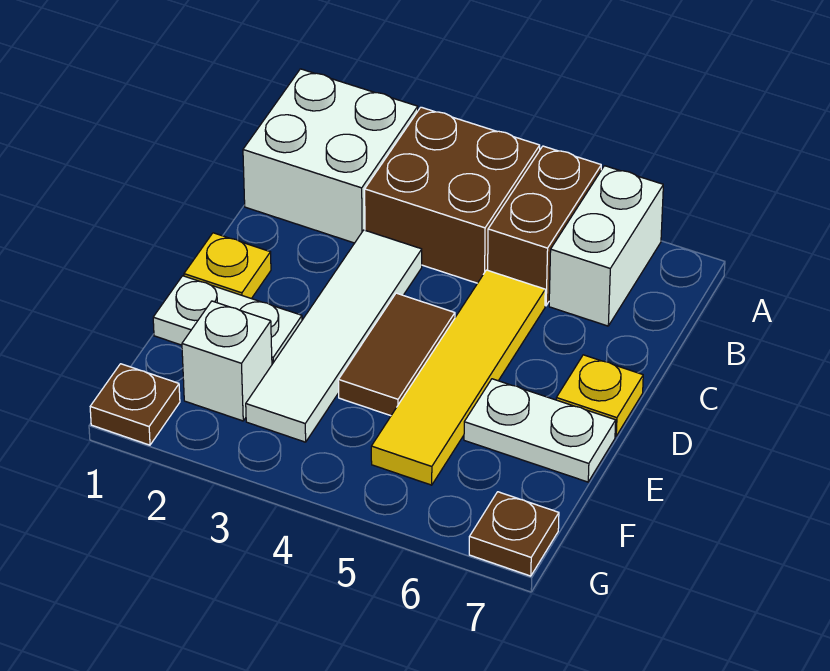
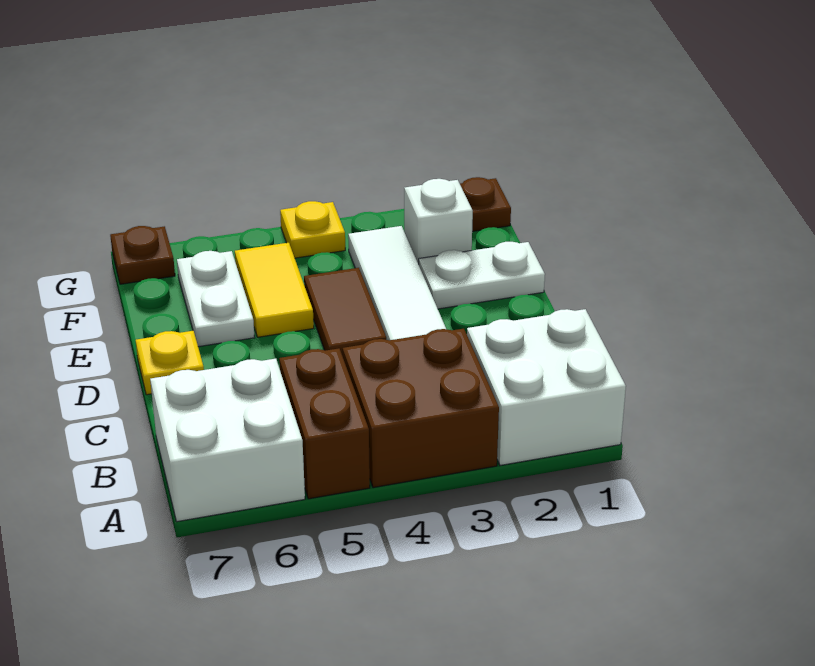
white brick A6:B6 level 1 -> white brick A6:B7 level 1
yellow tile C5:F5 level 1 -> yellow tile E5:F5 level 1
yellow plate D1 level 1 -> yellow plate G4 level 1
white plate E6:E7 level 1 -> white plate E6:F6 level 1

